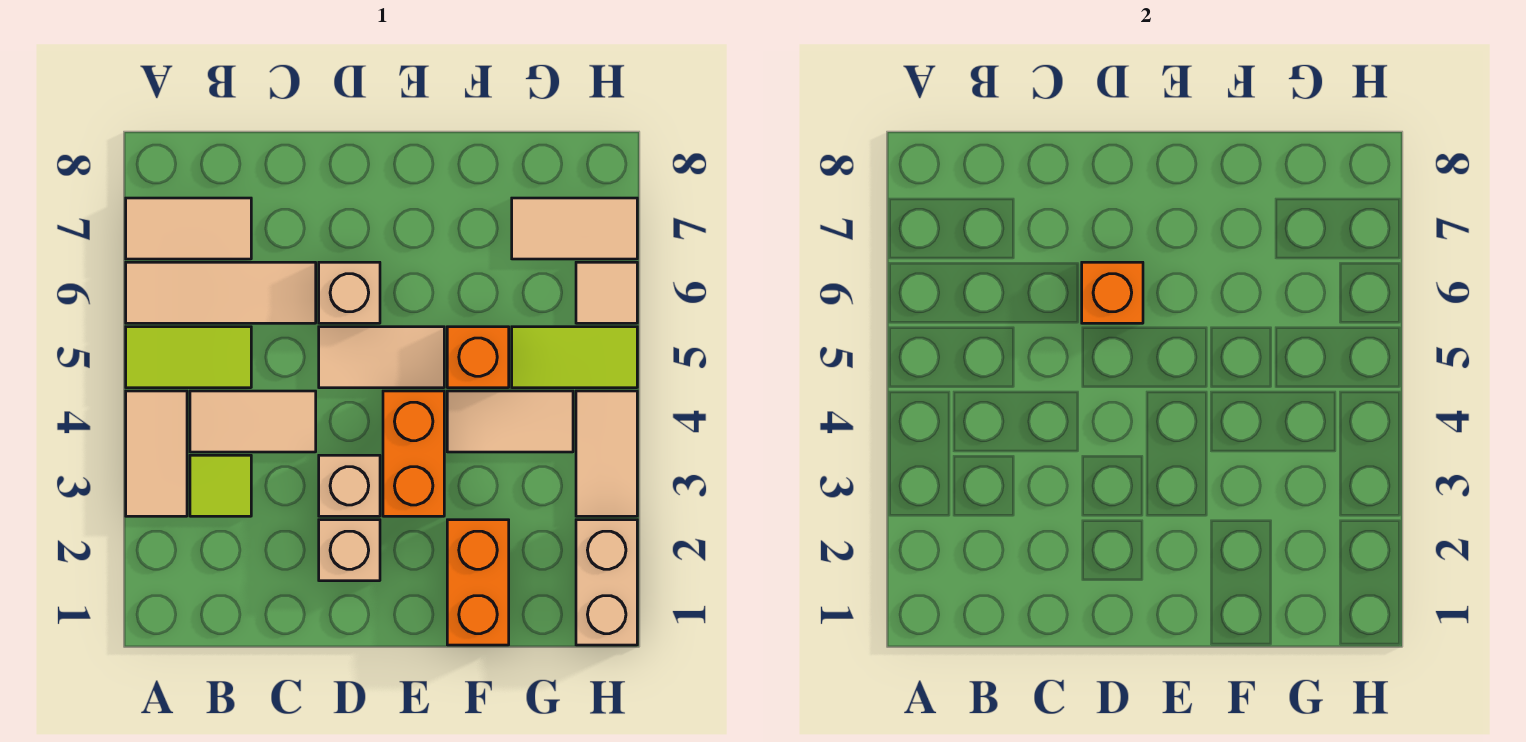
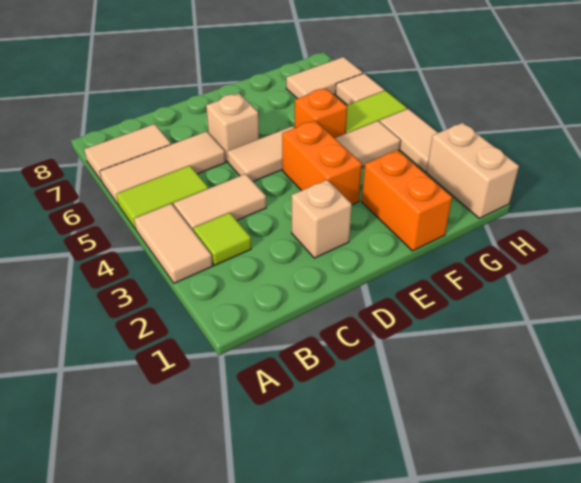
tan brick D3 level 1 -> none
orange brick D6 level 2 -> none

